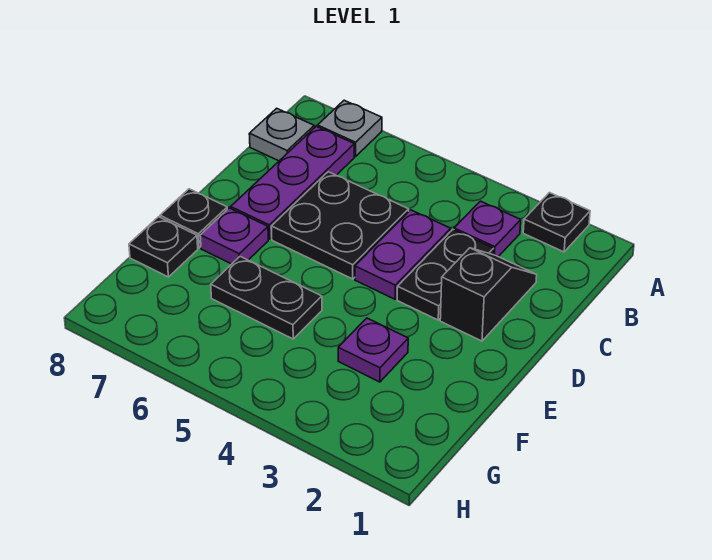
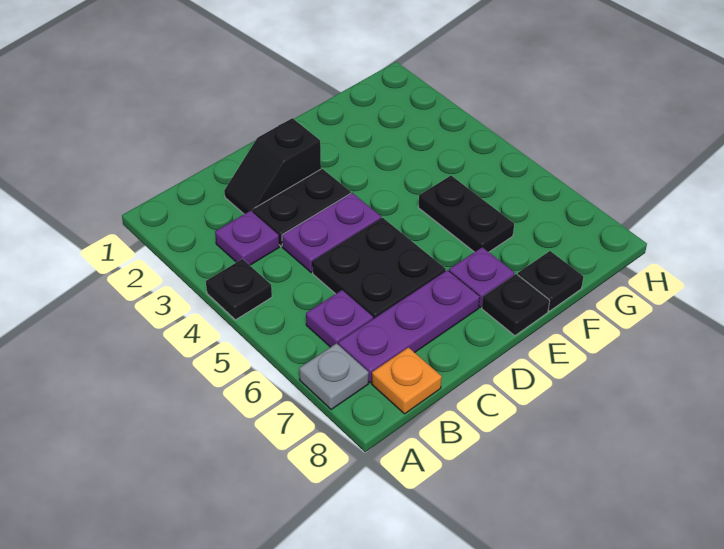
black plate A2 level 1 -> black plate A4 level 1
grey plate B8 level 1 -> orange plate B8 level 1
purple plate F3 level 1 -> purple plate B6 level 1

